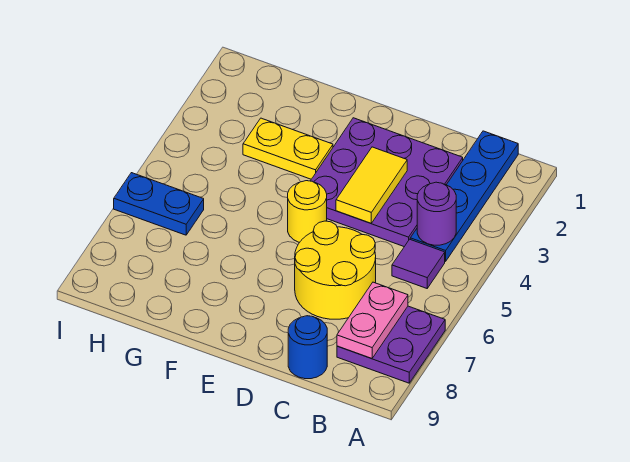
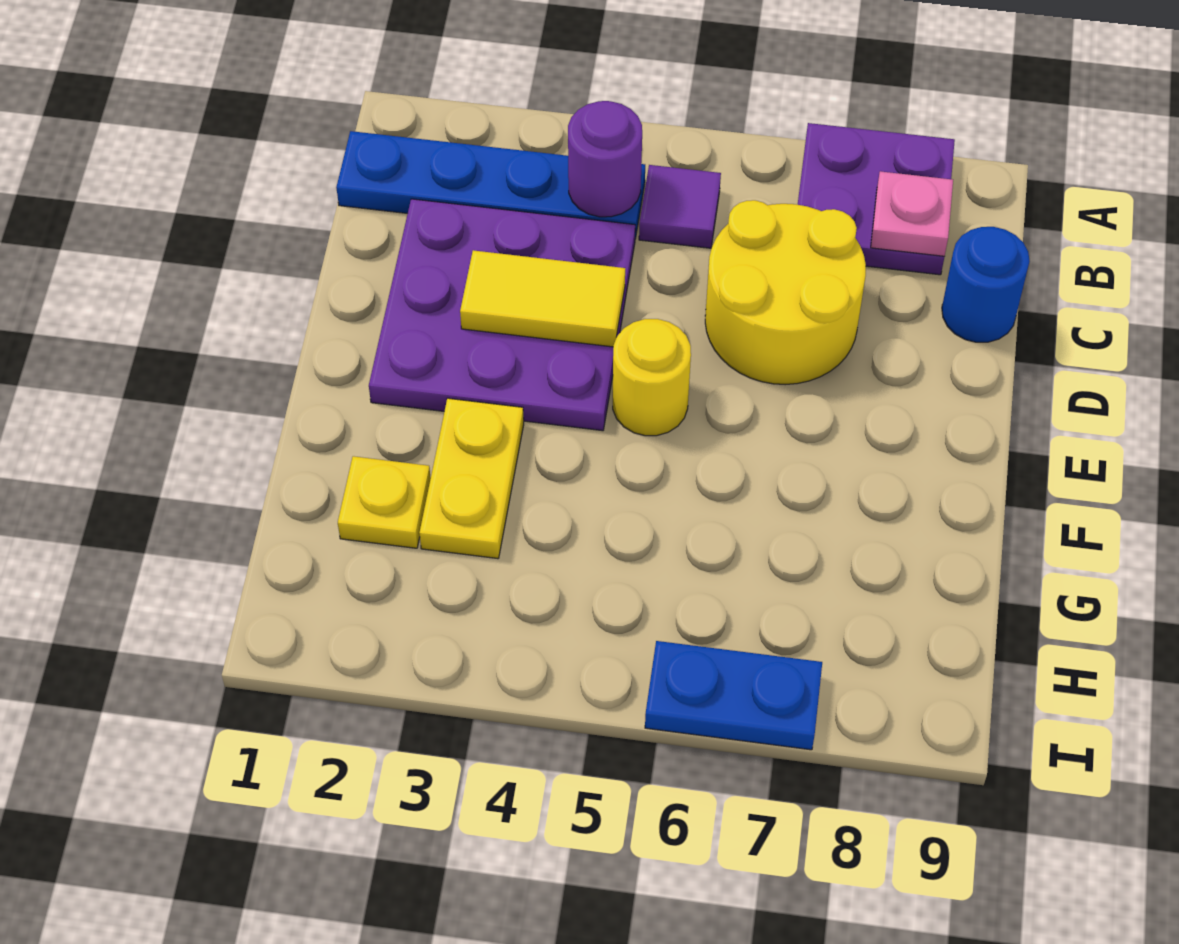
pink plate B7:B8 level 2 -> pink plate B8 level 2
none -> yellow plate G2 level 1
blue plate H6:I6 level 1 -> blue plate I6:I7 level 1

